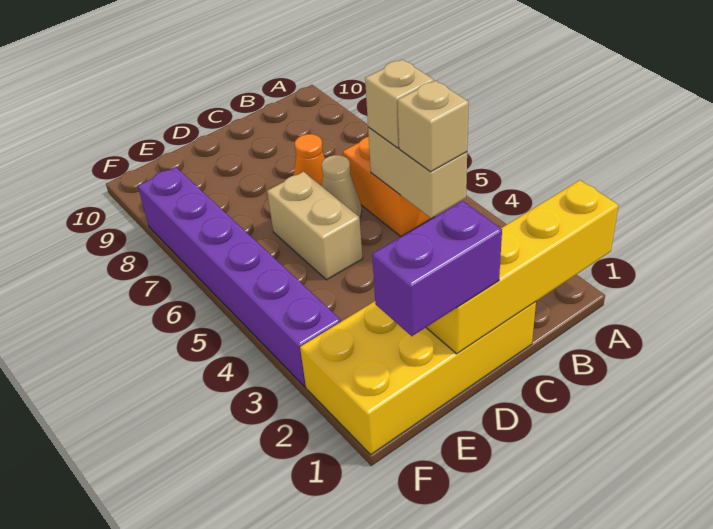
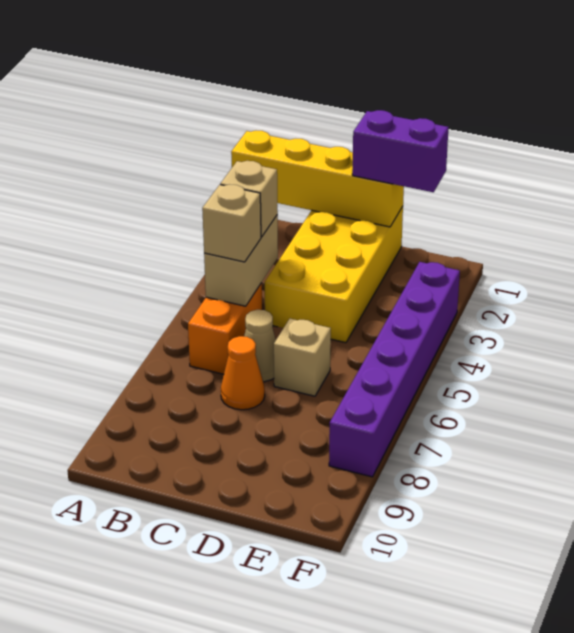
yellow brick C1:F2 level 1 -> yellow brick C1:D4 level 1
tan brick D5:D6 level 1 -> tan brick D6 level 1

